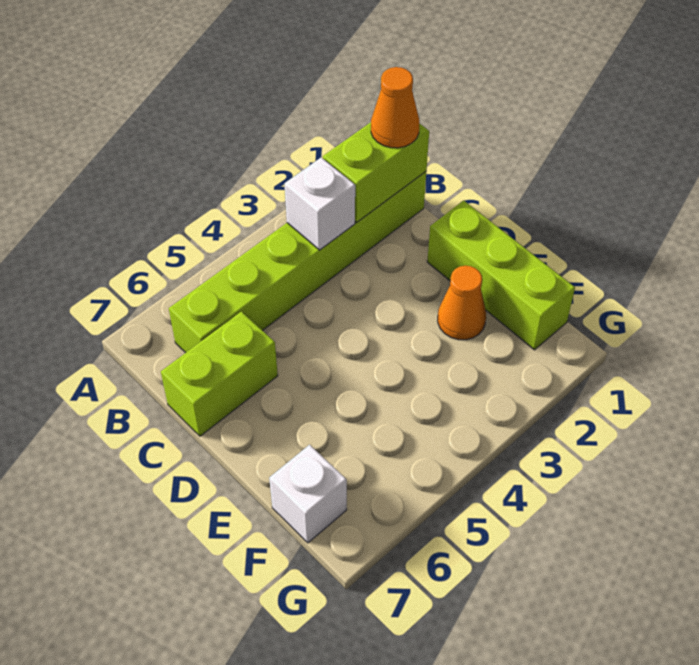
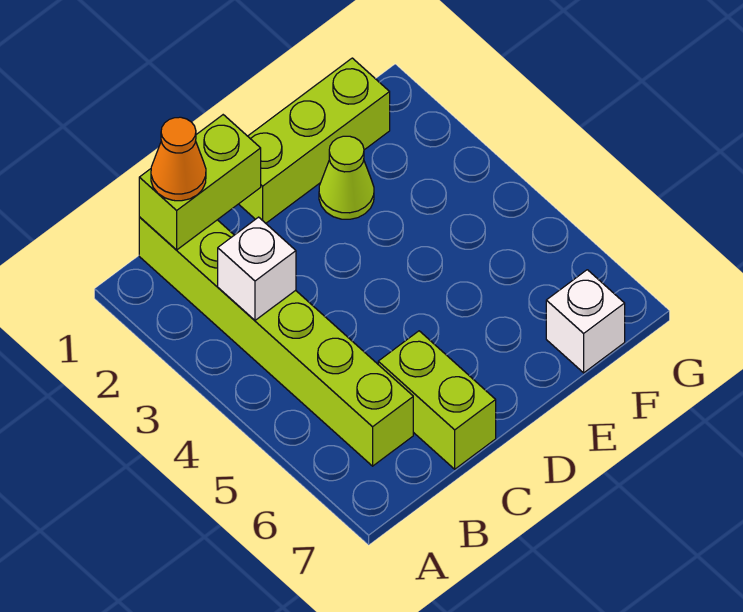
lime brick B1:B2 level 2 -> lime brick B1:C1 level 2
orange cone E2 level 1 -> lime cone E2 level 1

